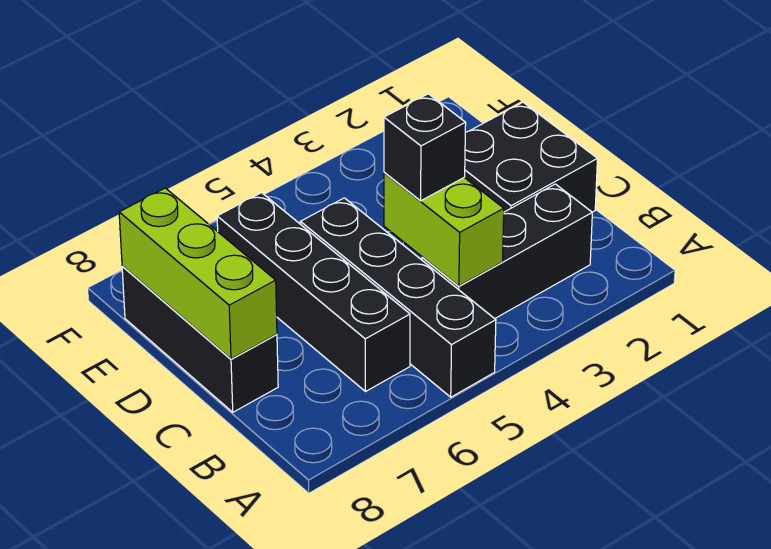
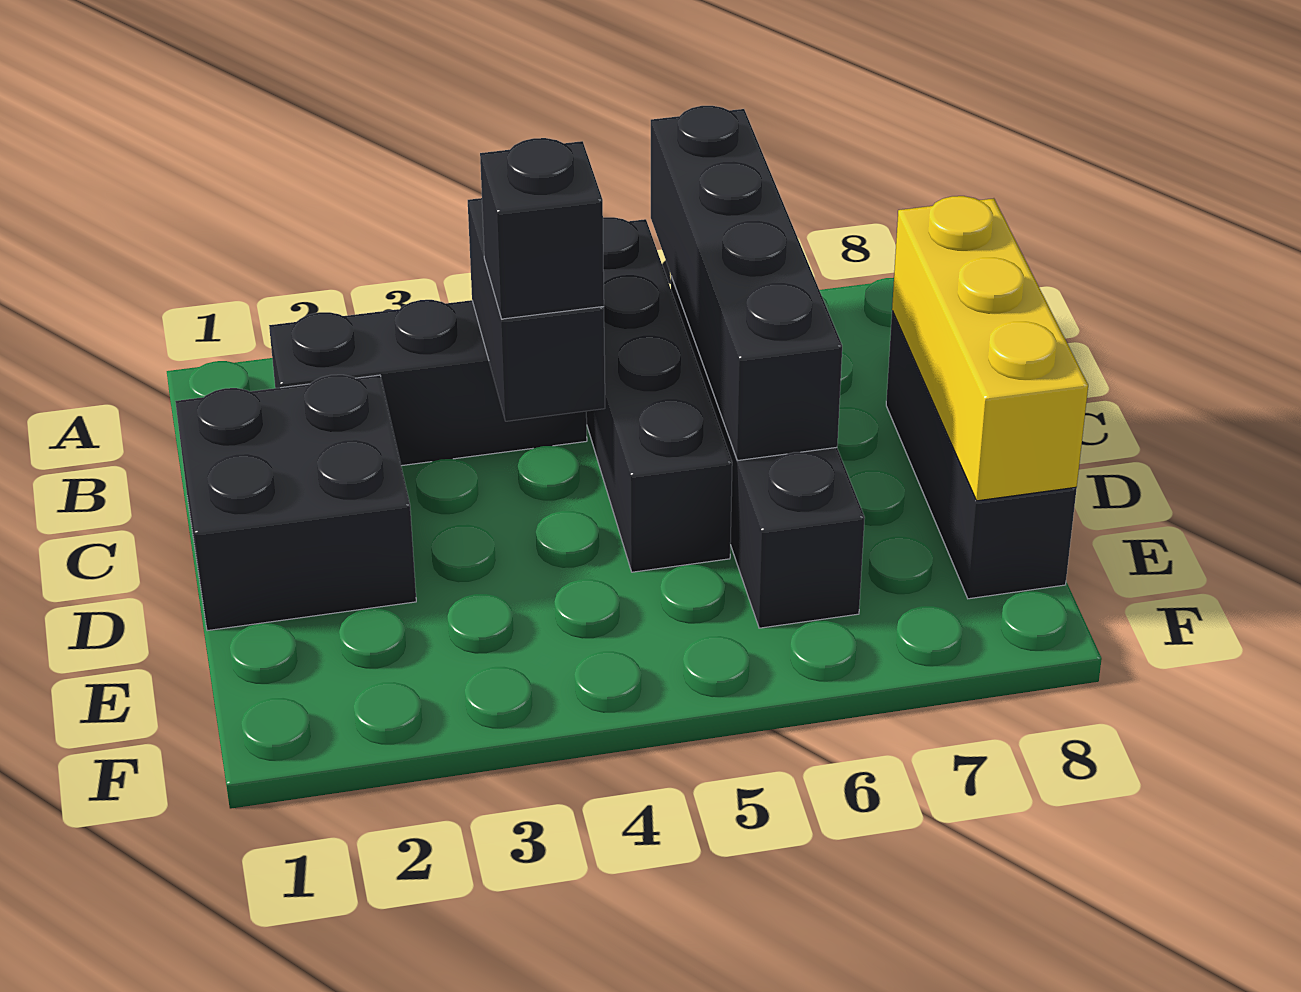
none -> black brick A6:D6 level 2
lime brick B4:C4 level 2 -> black brick B4:C4 level 2
lime brick C8:E8 level 2 -> yellow brick C8:E8 level 2

